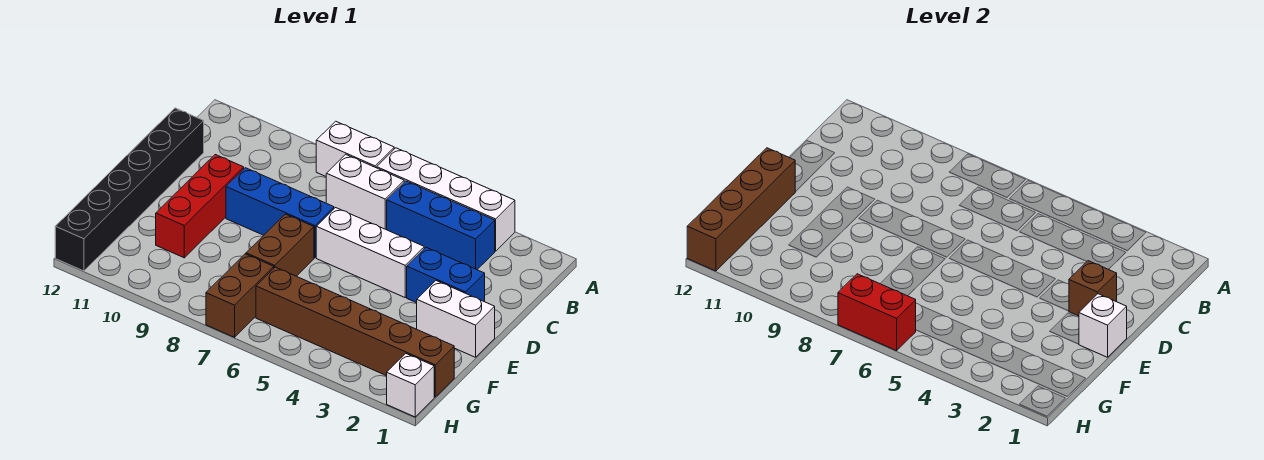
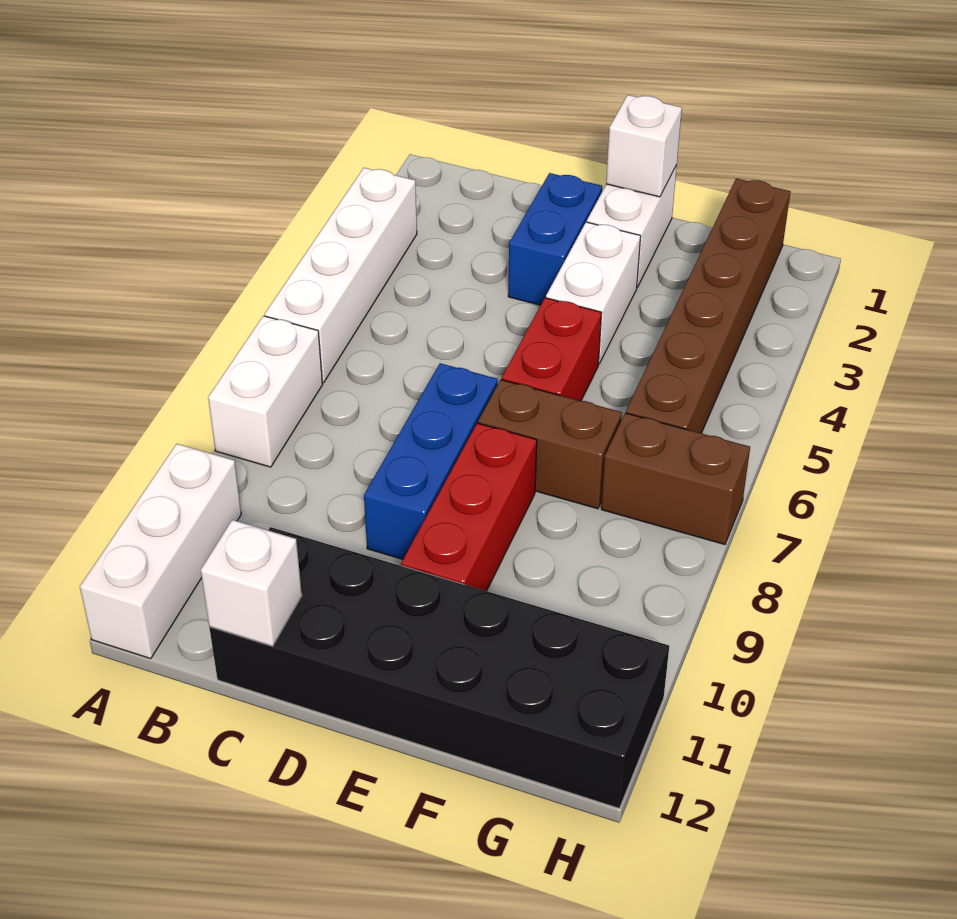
blue brick B3:B5 level 1 -> none
white brick B6:B7 level 1 -> white brick E3:E4 level 1
black brick C12:H12 level 1 -> black brick C11:H12 level 1
brown brick D2 level 2 -> none
white brick D4:D6 level 1 -> white brick A10:A12 level 1
red brick D10:F10 level 1 -> red brick E8:E10 level 1
brown brick E12:H12 level 2 -> none
white brick H1 level 1 -> white brick C12 level 2
red brick H6:H7 level 2 -> red brick E5:E6 level 1

